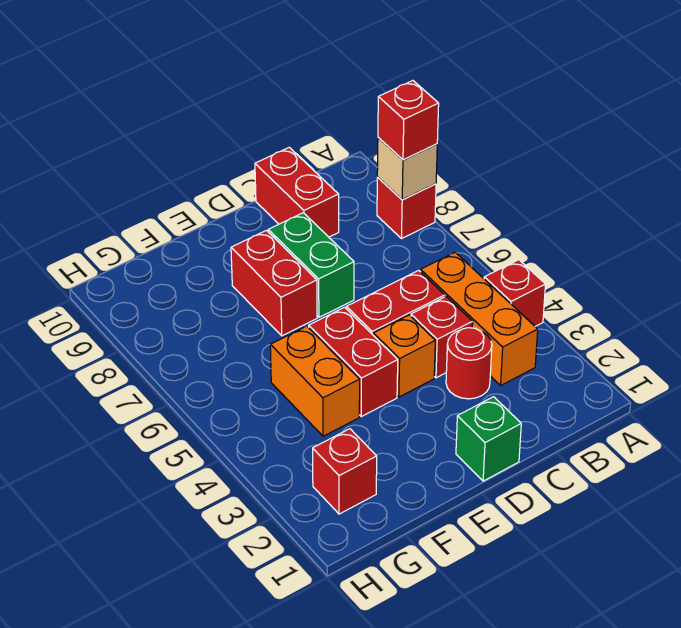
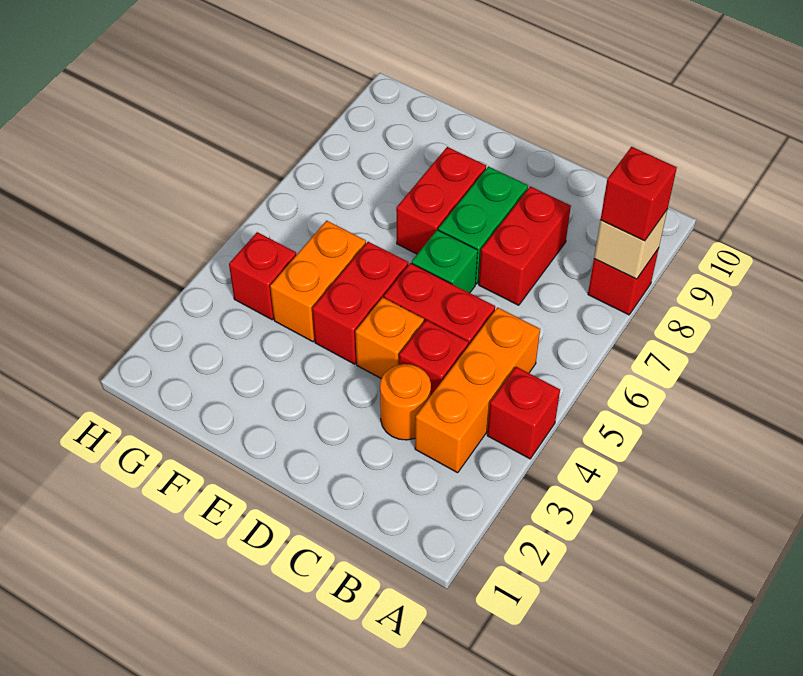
red round brick C3 level 1 -> orange round brick C3 level 1
red brick C9:C10 level 1 -> red brick C7:C8 level 1
green brick D1 level 1 -> green brick D6 level 1
red brick G2 level 1 -> red brick G4 level 1

